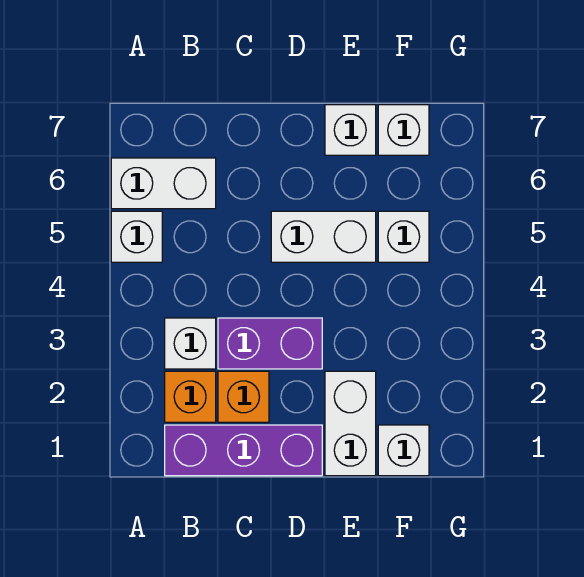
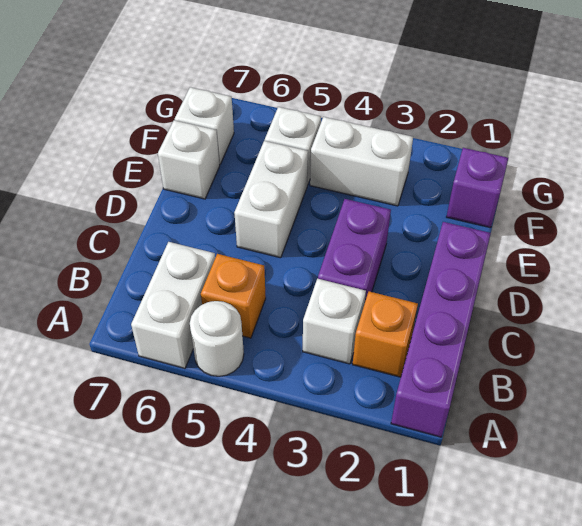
white brick A5 level 1 -> white round brick A5 level 1
purple brick B1:D1 level 1 -> purple brick A1:D1 level 1
orange brick C2 level 1 -> orange brick B5 level 1
white brick E1:E2 level 1 -> white brick F3:F4 level 1
white brick F1 level 1 -> purple brick F1 level 1

